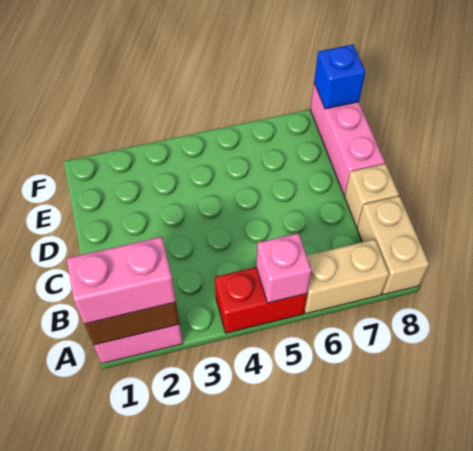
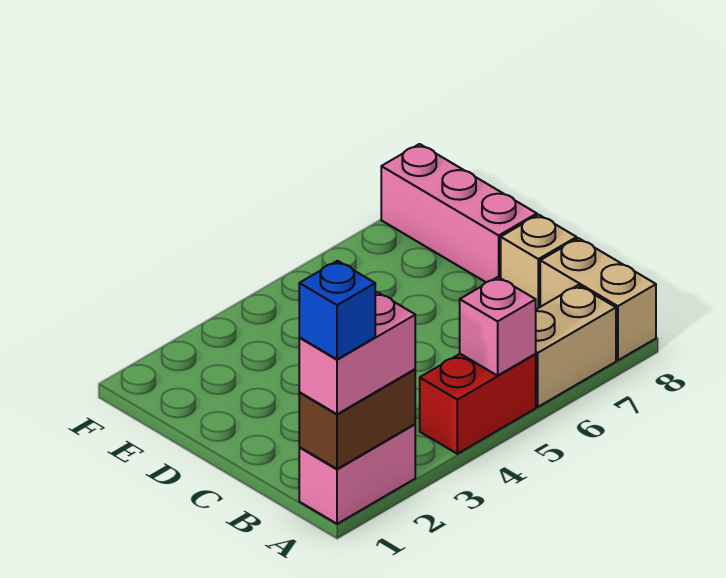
blue brick F8 level 2 -> blue brick A1 level 4

